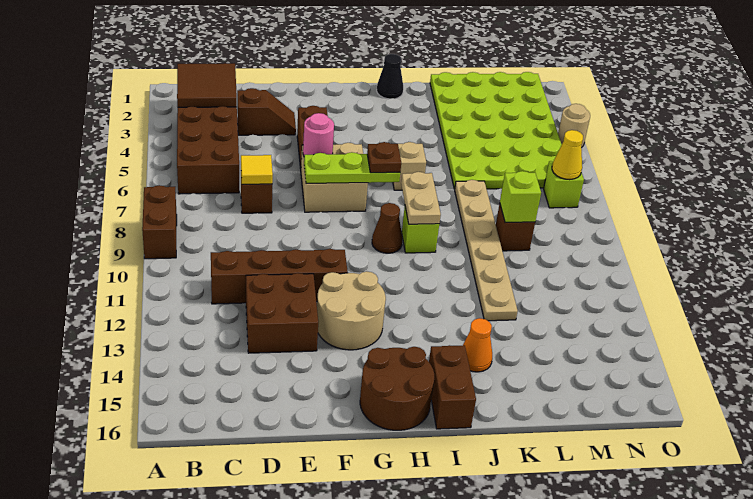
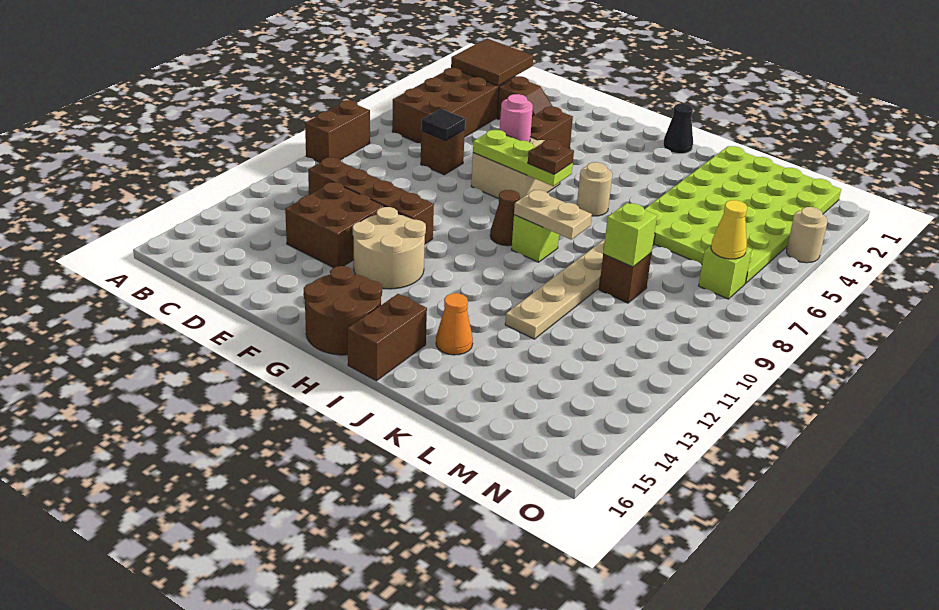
yellow tile D7 level 2 -> black tile D7 level 2
tan brick I6 level 1 -> tan round brick I6 level 1
tan plate I8:I9 level 2 -> tan plate I9:J9 level 2

